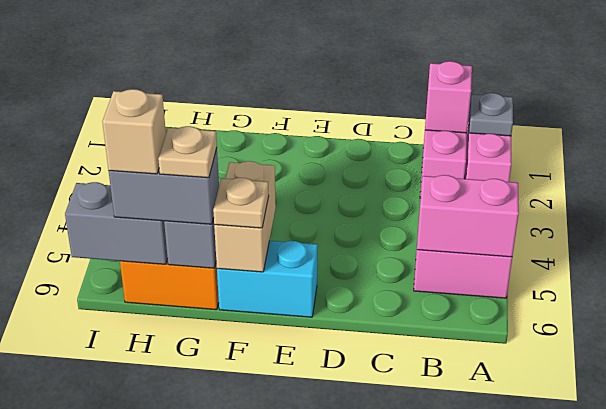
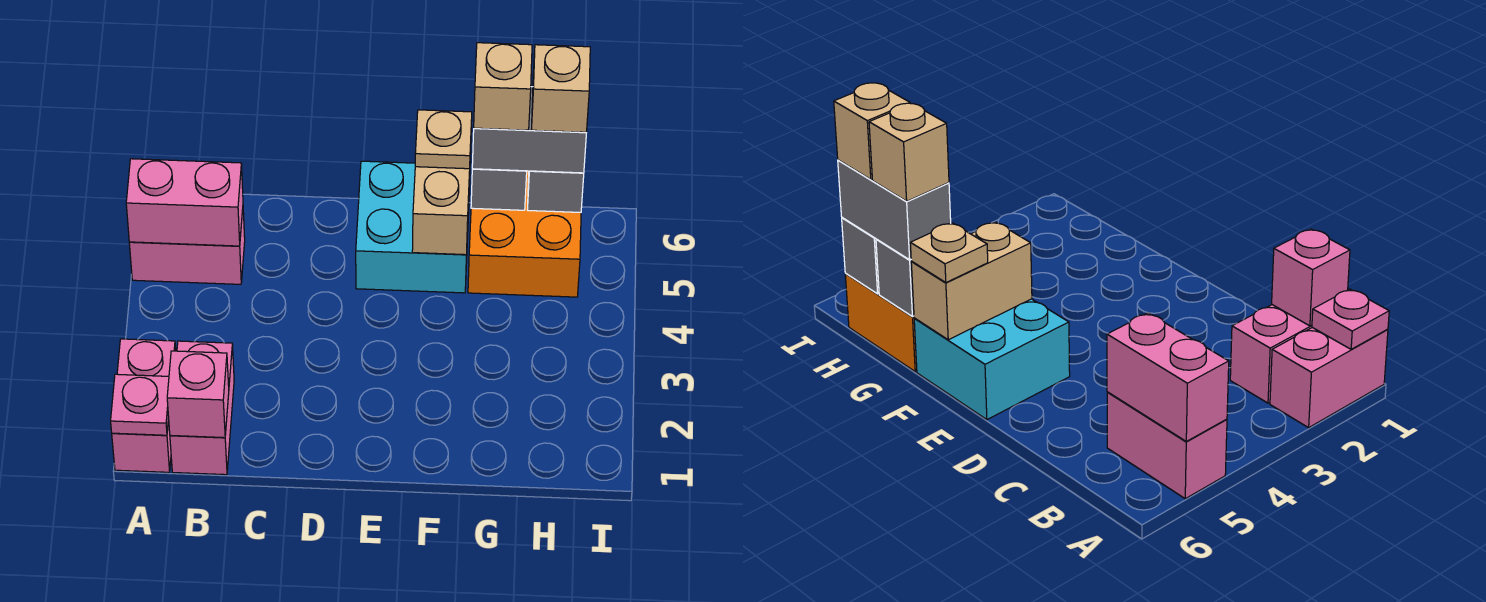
grey plate A1 level 2 -> pink plate A1 level 2
cyan brick E6:F6 level 1 -> cyan brick E5:F6 level 1
tan plate G6 level 4 -> tan brick G6 level 4
grey brick H6:I6 level 2 -> grey brick H6 level 2

